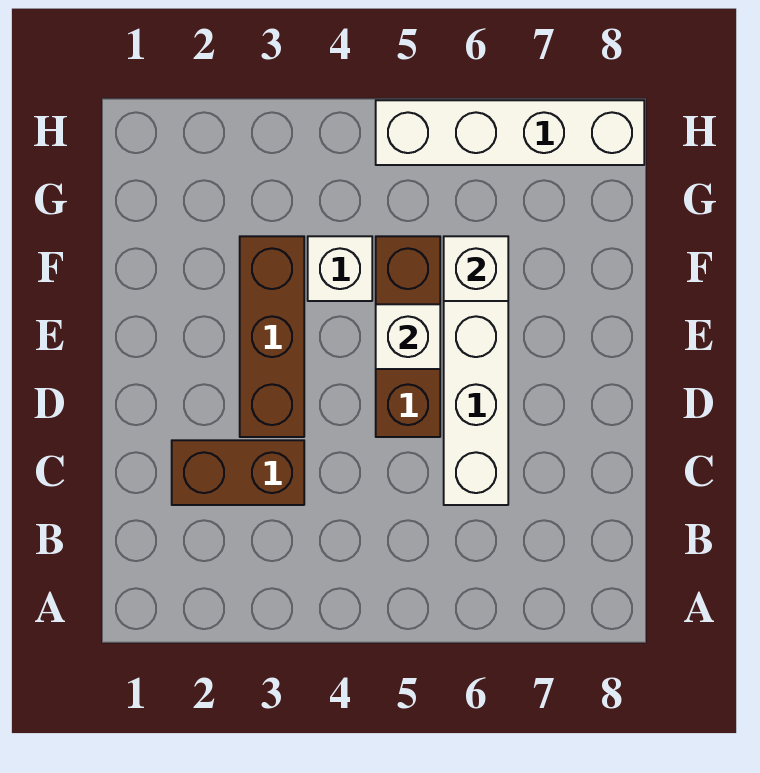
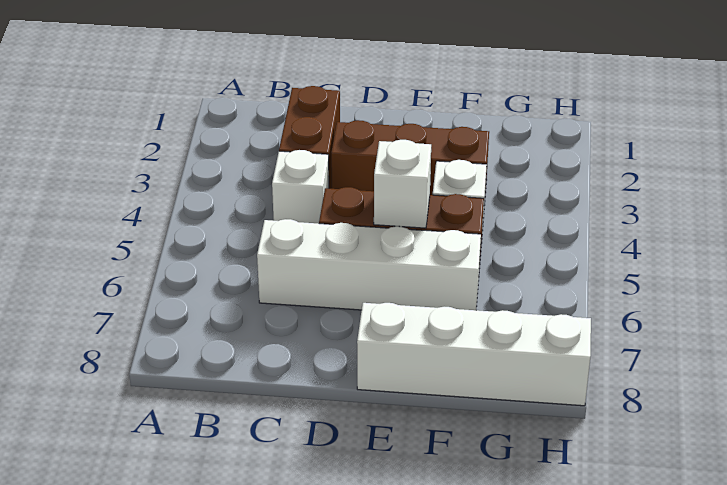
white brick F6 level 2 -> white brick C4 level 1
white brick H5:H8 level 1 -> white brick E8:H8 level 1

